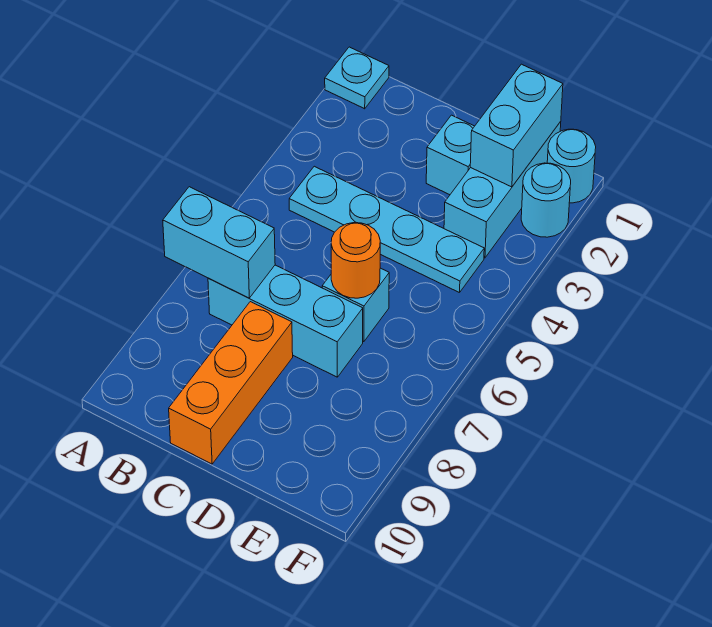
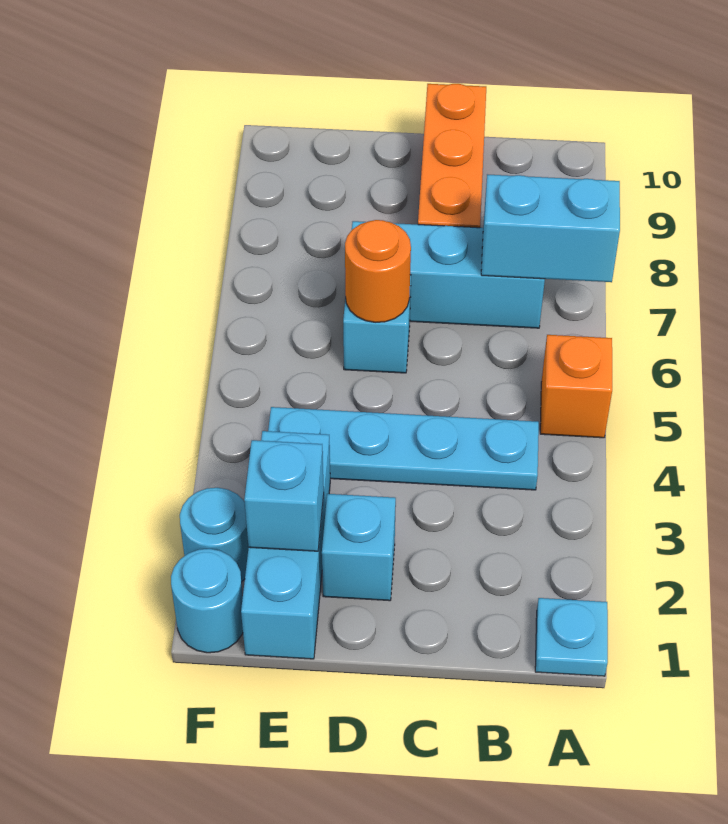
none -> orange brick A5 level 1
cyan brick E1:E2 level 2 -> cyan brick E2 level 2

